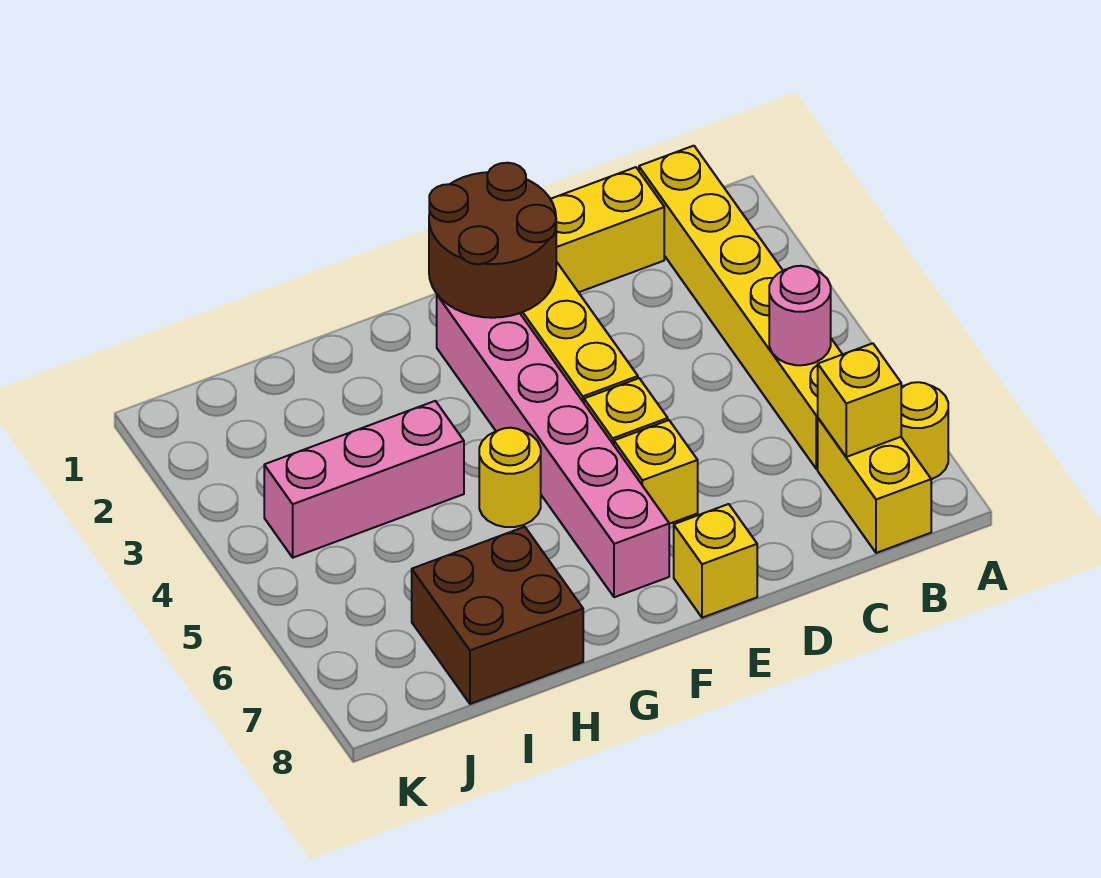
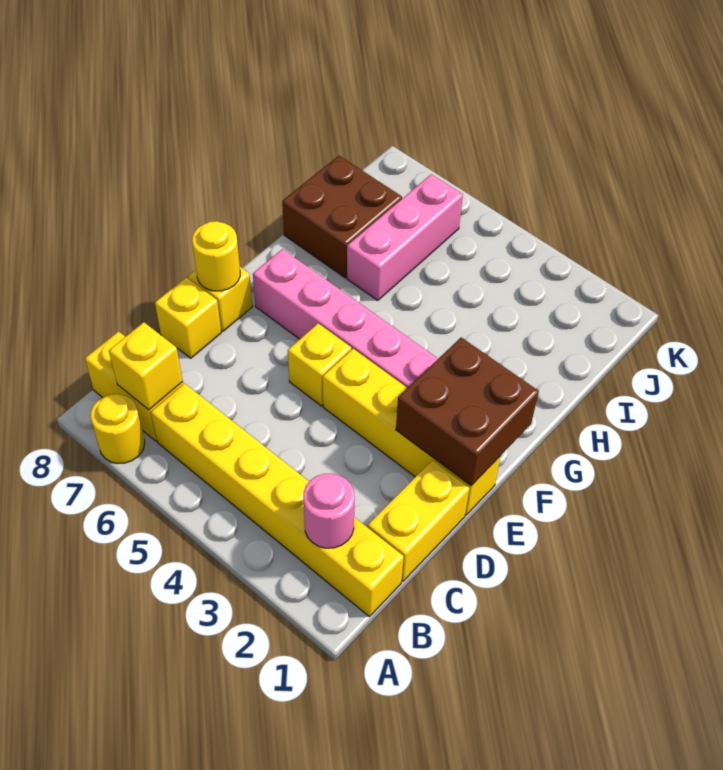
pink round brick B5 level 2 -> pink round brick B2 level 2
brown round brick E1:F2 level 2 -> brown brick E1:F2 level 2
yellow brick E6 level 1 -> yellow brick D8 level 1
yellow round brick G5 level 1 -> yellow round brick E8 level 2
pink brick H4:J4 level 1 -> pink brick H6:J6 level 1

